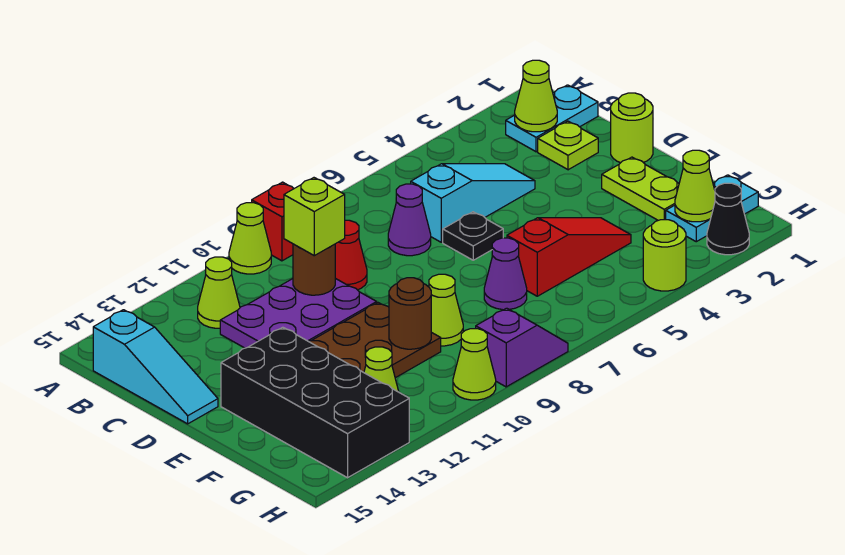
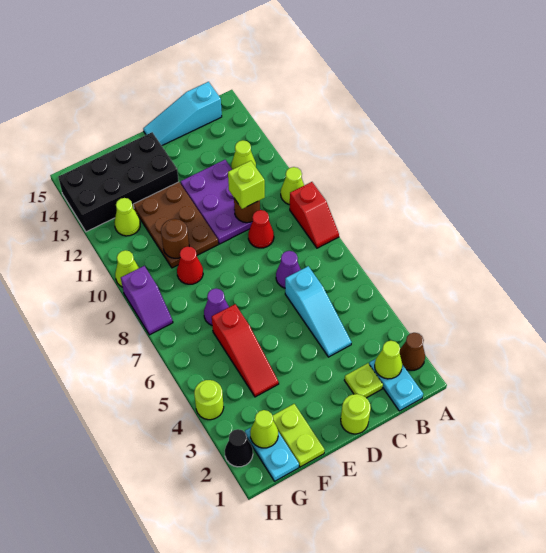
none -> brown cone A2 level 1
black plate D6 level 1 -> none
lime plate E2:F2 level 1 -> lime plate F1:F2 level 1
lime cone F9 level 1 -> red cone F9 level 1

